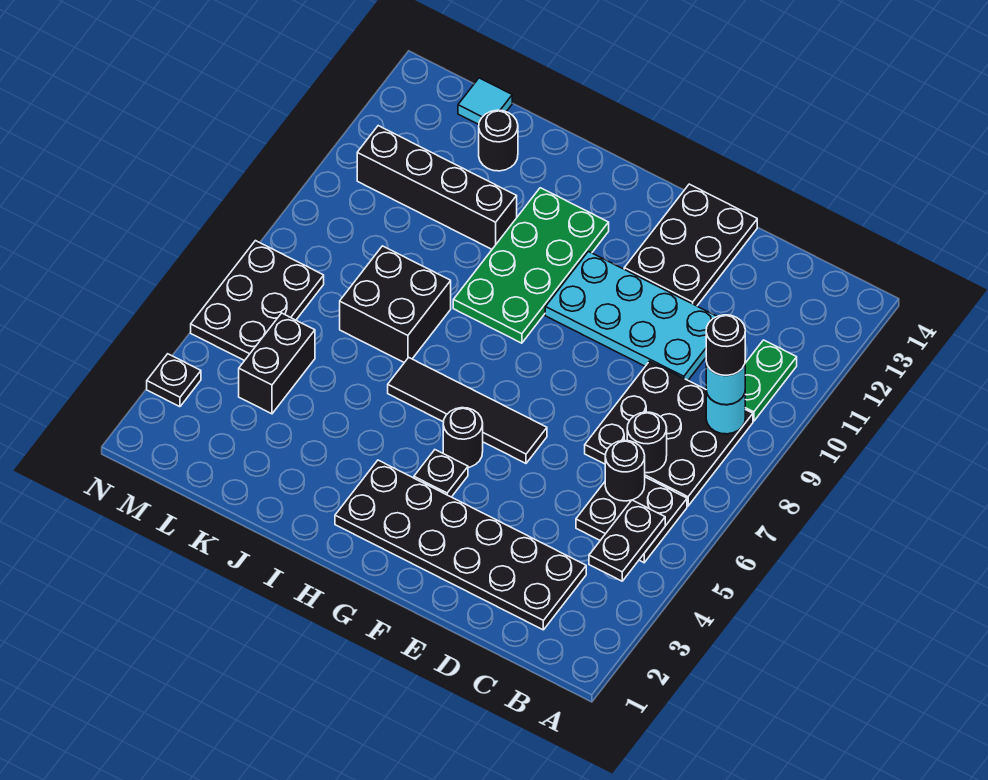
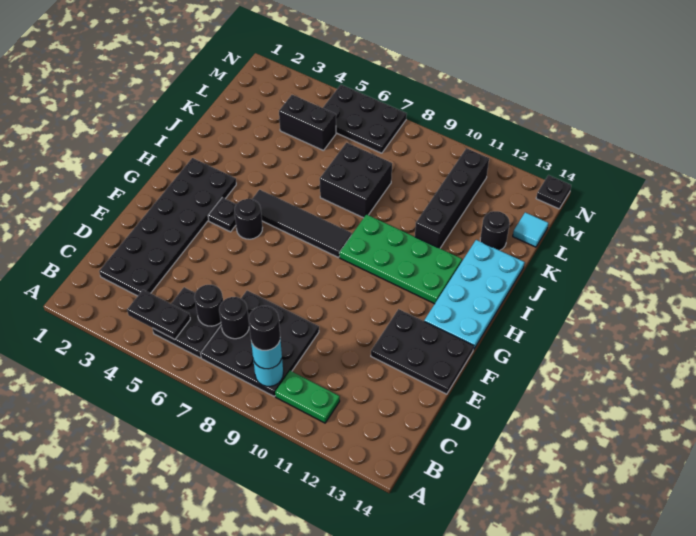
cyan plate D10:G11 level 1 -> cyan plate G13:J14 level 1
black tile F6:I6 level 1 -> black tile H5:H8 level 1
black plate N3 level 1 -> black plate N14 level 1

